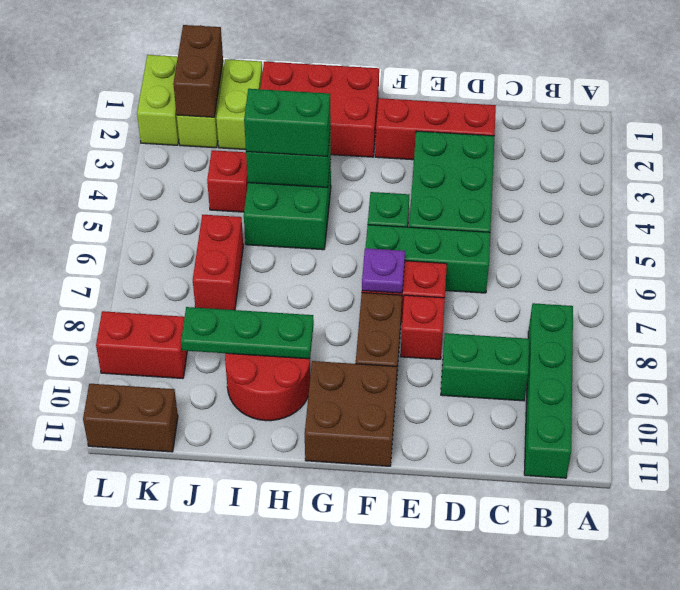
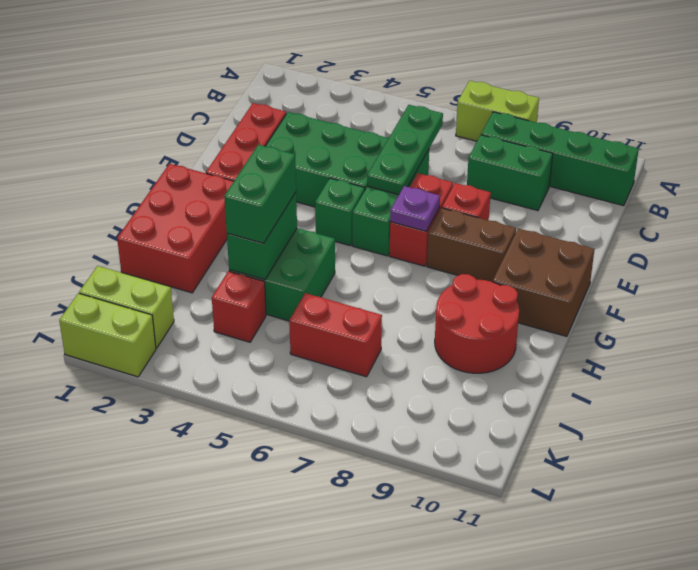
green brick C9:D9 level 1 -> green brick C8:C9 level 1
green plate H9:J9 level 2 -> green plate C6:E6 level 2
lime brick J1:J2 level 1 -> lime brick A7:A8 level 1
brown brick K1:K2 level 2 -> none
red brick K9:L9 level 1 -> none
brown brick K11:L11 level 1 -> none

